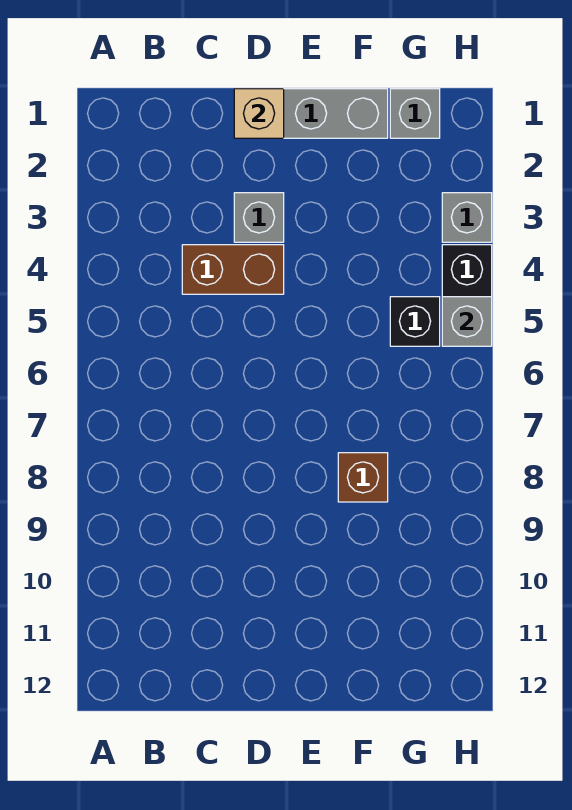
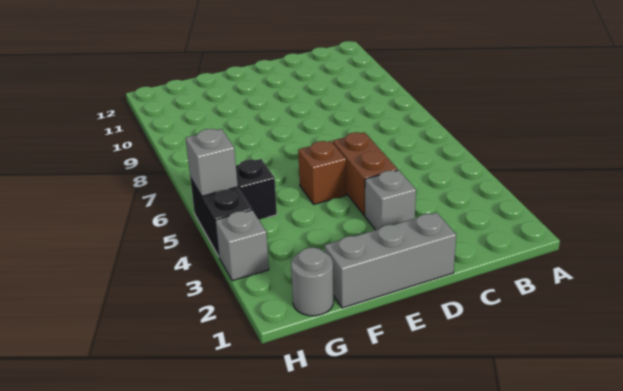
brown brick C4:D4 level 1 -> brown brick D4:D5 level 1
tan brick D1 level 2 -> none
brown brick F8 level 1 -> brown brick E5 level 1
grey brick G1 level 1 -> grey round brick G1 level 1

